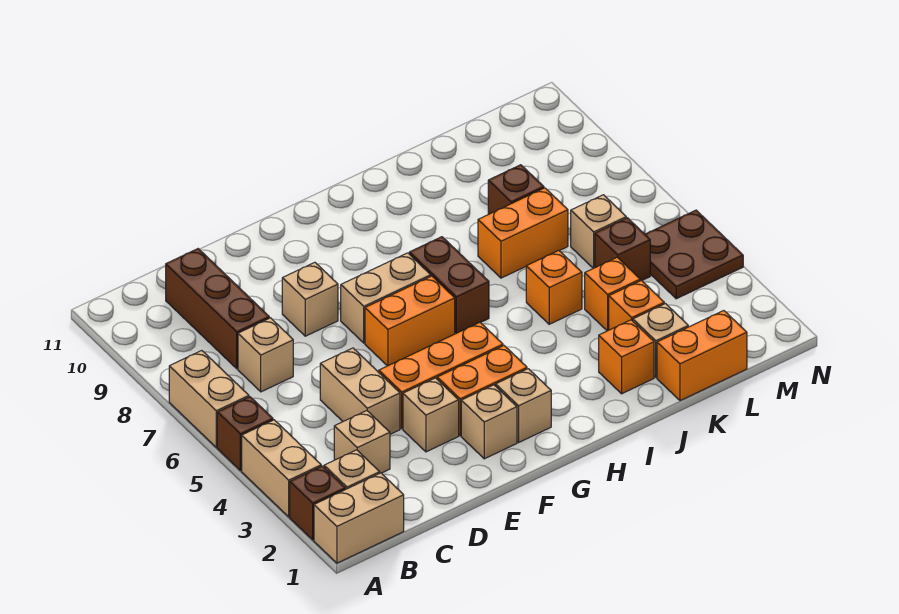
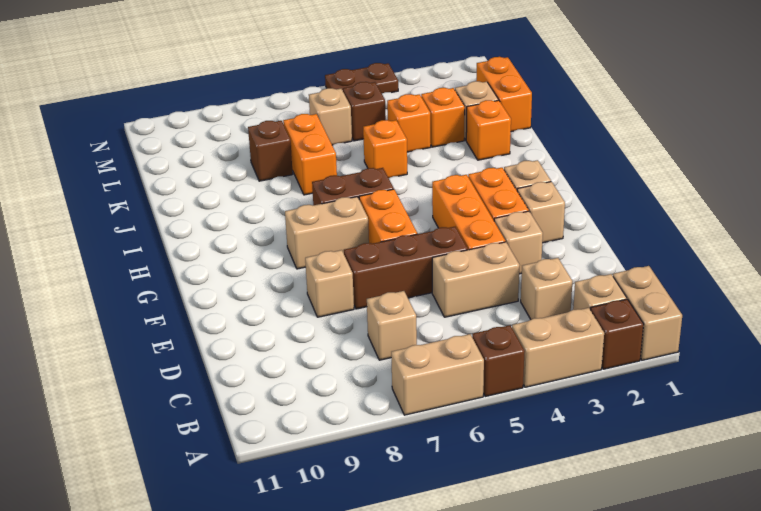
brown brick C8:C10 level 1 -> brown brick E5:E7 level 1
tan brick F7:G7 level 1 -> tan brick G7:G8 level 1
brown plate M4:N5 level 1 -> brown plate N4:N5 level 1

